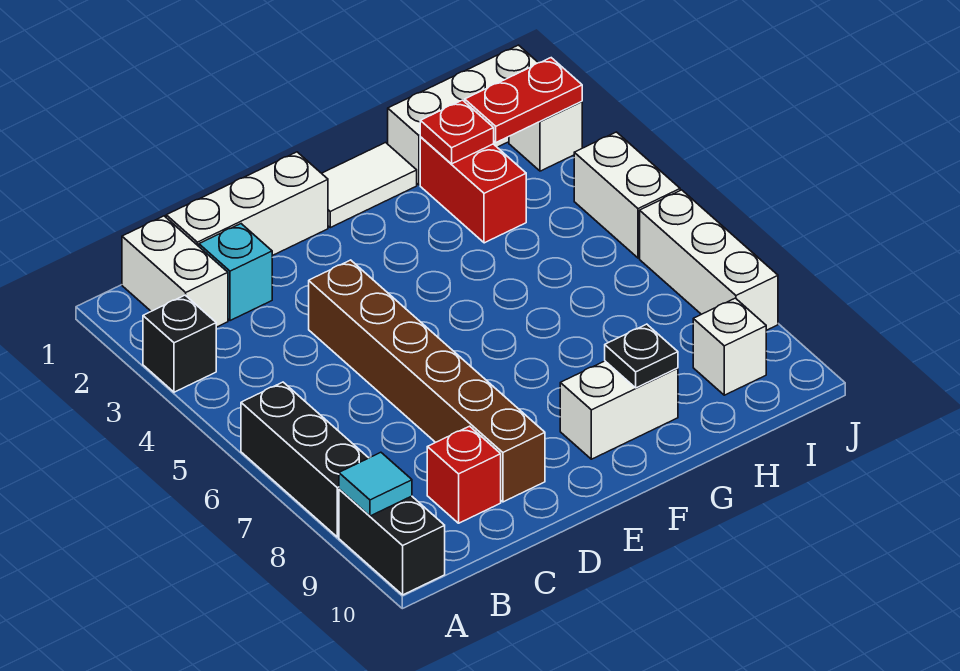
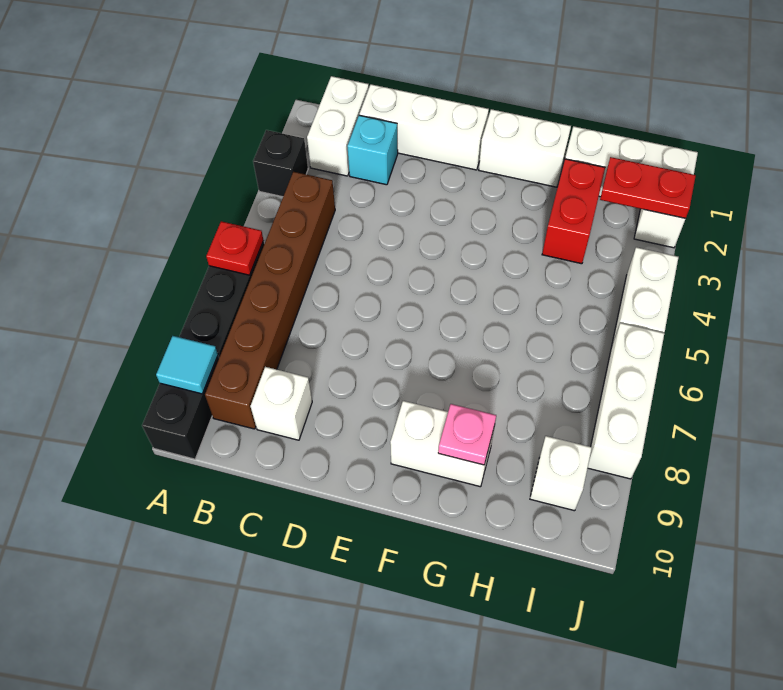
red brick C9 level 1 -> white brick C9 level 1
brown brick D4:D9 level 1 -> brown brick B4:B9 level 1
white tile F1:G1 level 1 -> white brick F1:G1 level 1
black plate G9 level 2 -> pink plate G9 level 2
red plate H2 level 2 -> red plate A6 level 2

